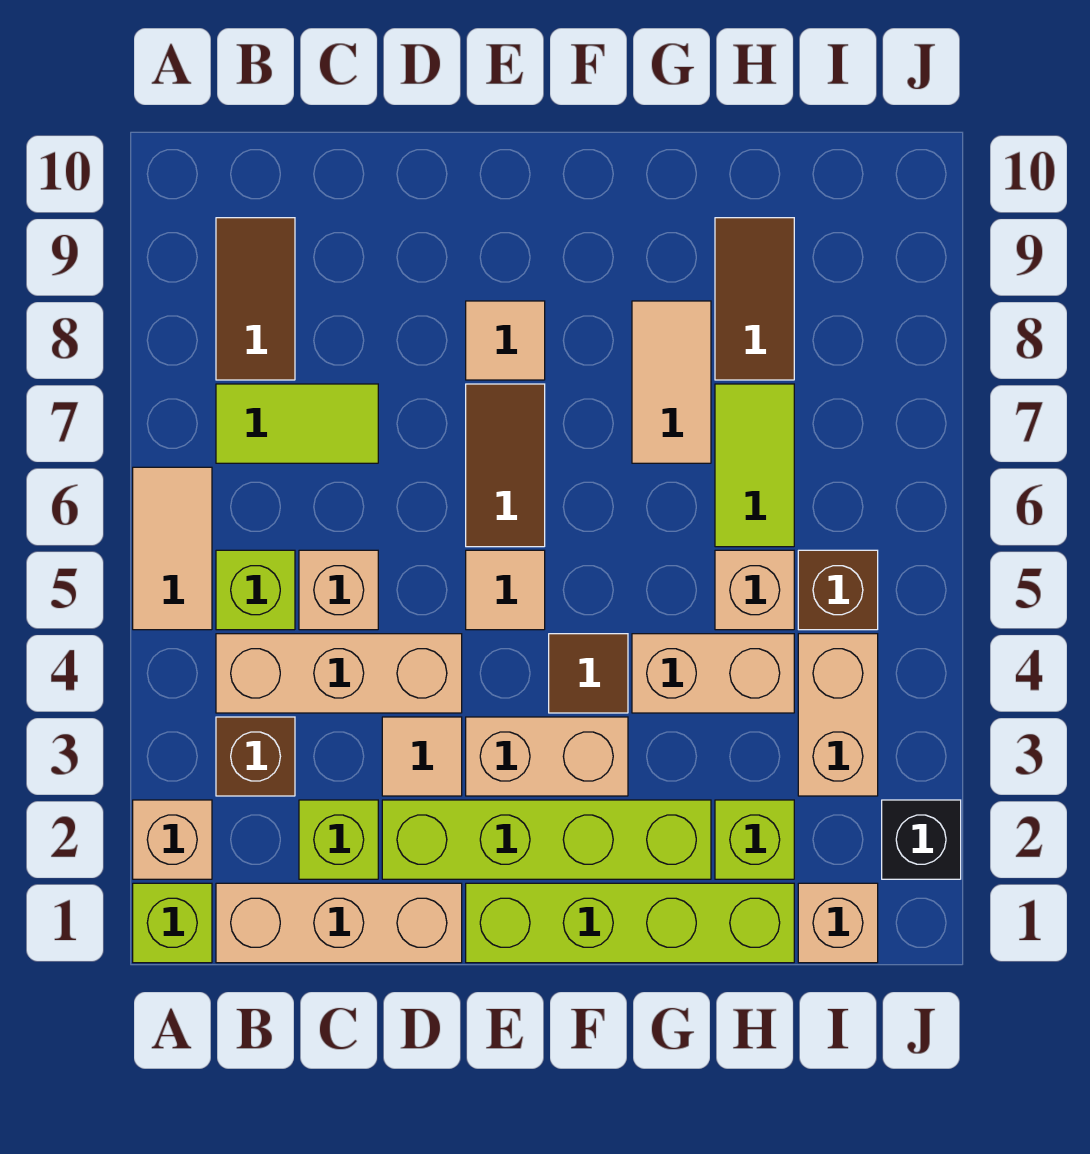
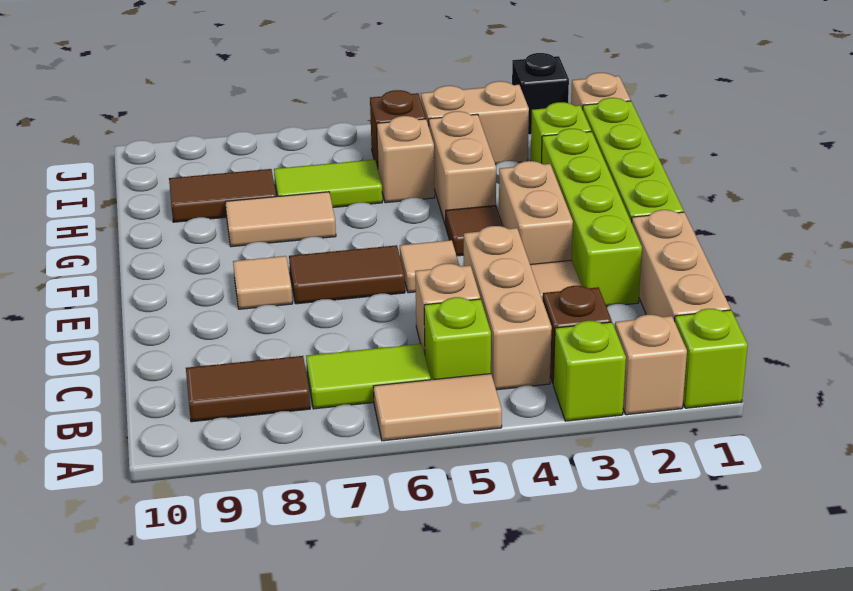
lime tile B7:C7 level 1 -> lime tile B6:B7 level 1
lime brick C2 level 1 -> lime brick A3 level 1

